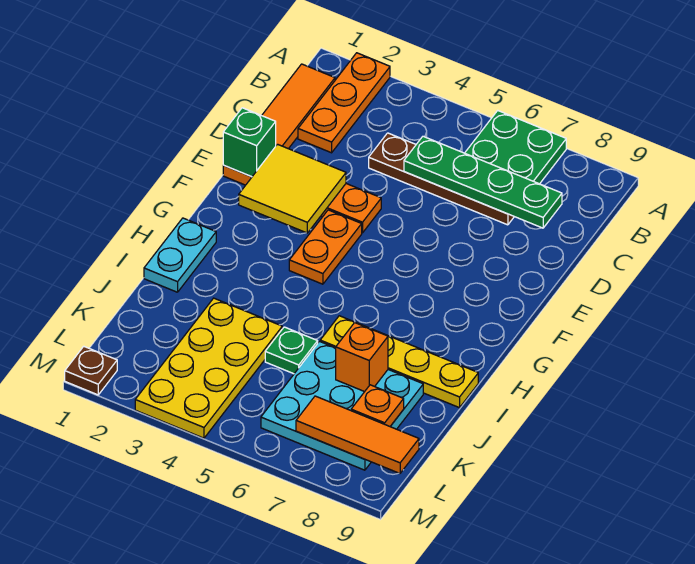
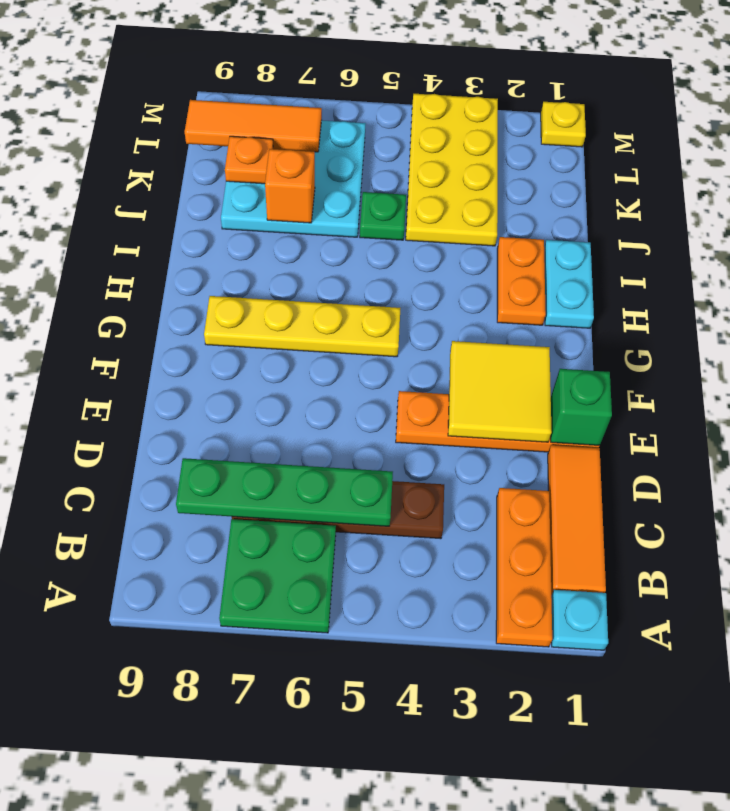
none -> cyan plate A1 level 1
orange plate F4:G4 level 1 -> orange plate H2:I2 level 1
yellow plate I6:I9 level 1 -> yellow plate G5:G8 level 1
brown plate M1 level 1 -> yellow plate M1 level 1

